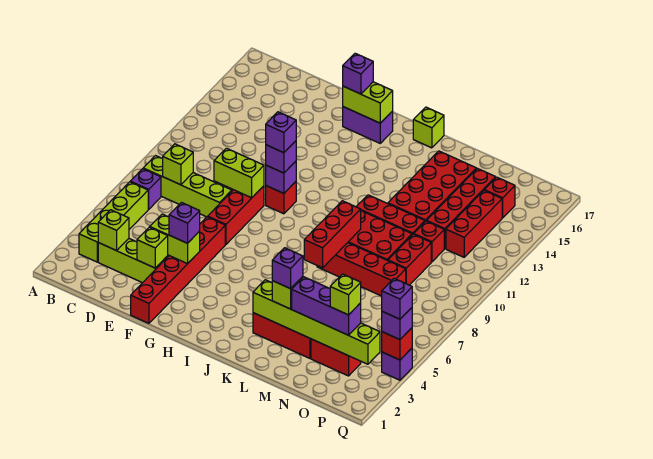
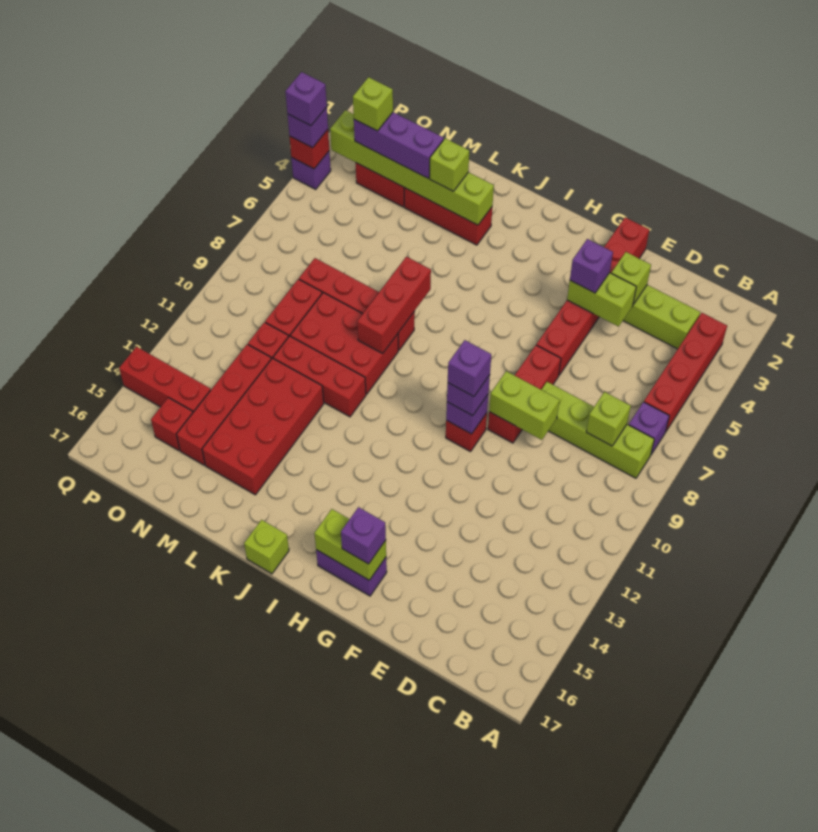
lime brick B3:B6 level 1 -> red brick B3:B6 level 1
lime brick C3 level 2 -> none
purple brick L3 level 4 -> none
red brick O12:O14 level 1 -> red brick O14:Q14 level 1

